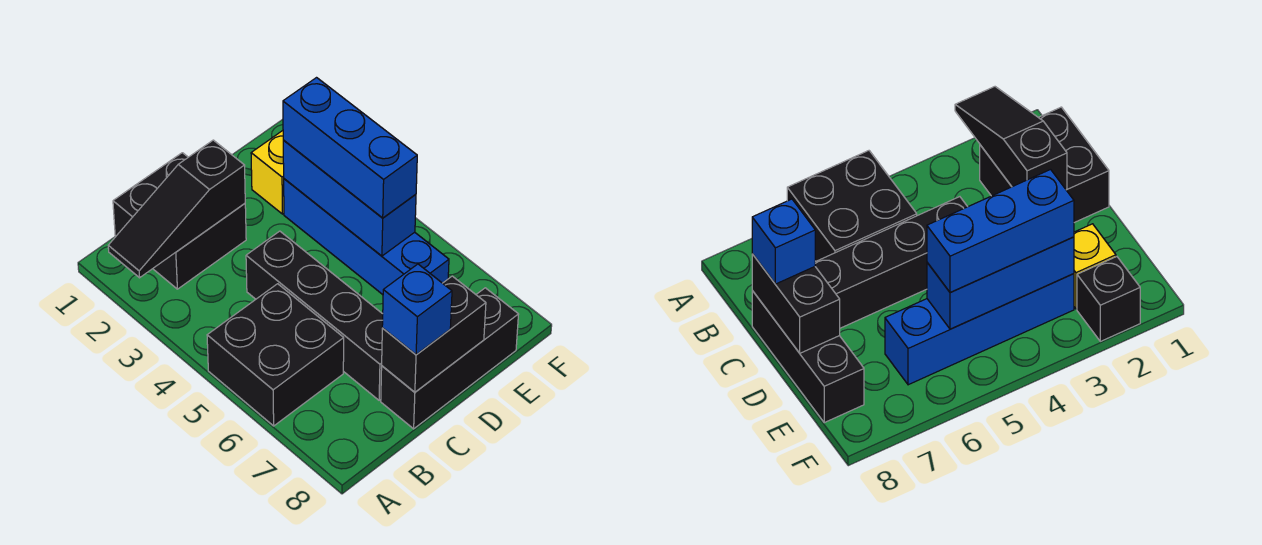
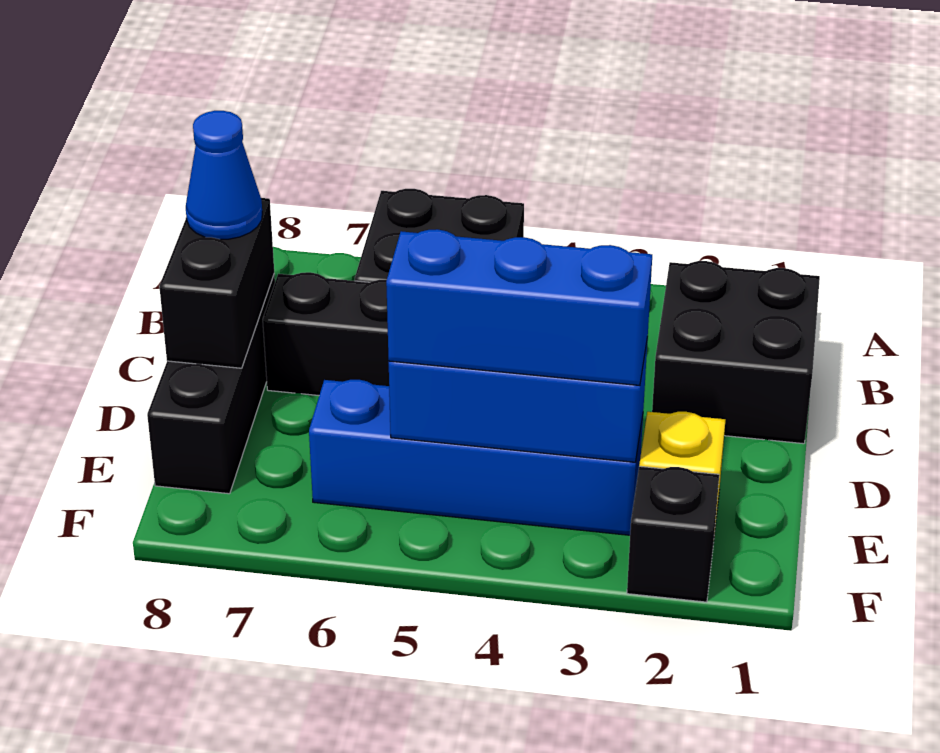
black slope A2:C2 level 2 top C -> none
blue brick C8 level 3 -> blue cone C8 level 3

